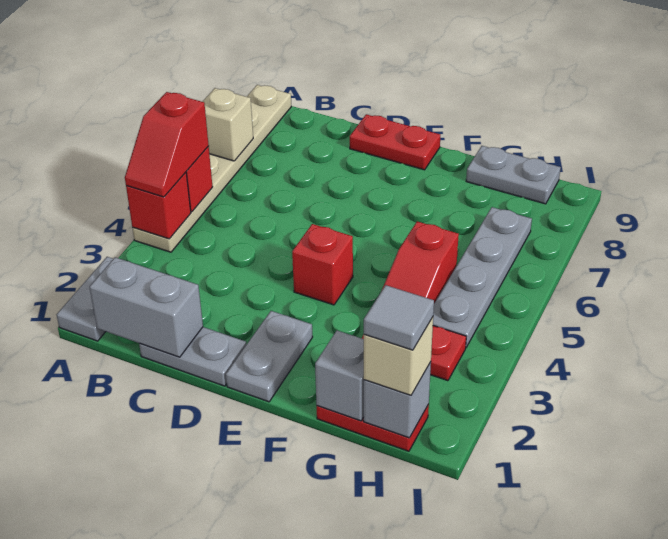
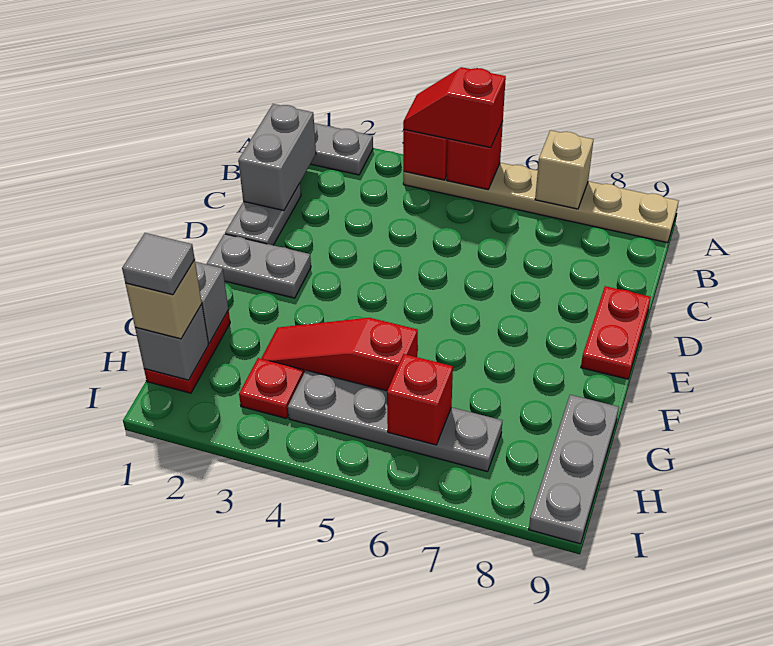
red brick E4 level 1 -> red brick H6 level 2
grey plate G9:H9 level 1 -> grey plate G9:I9 level 1

